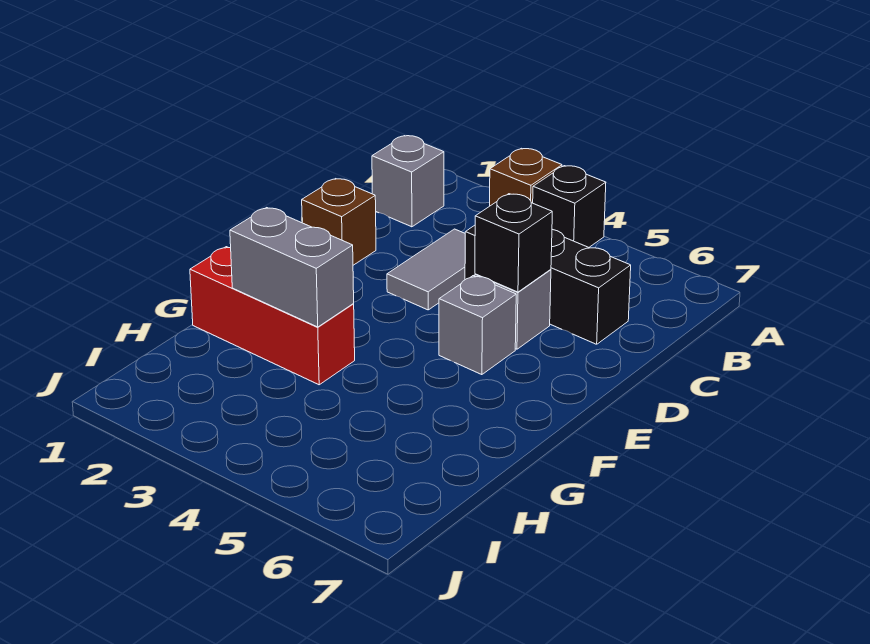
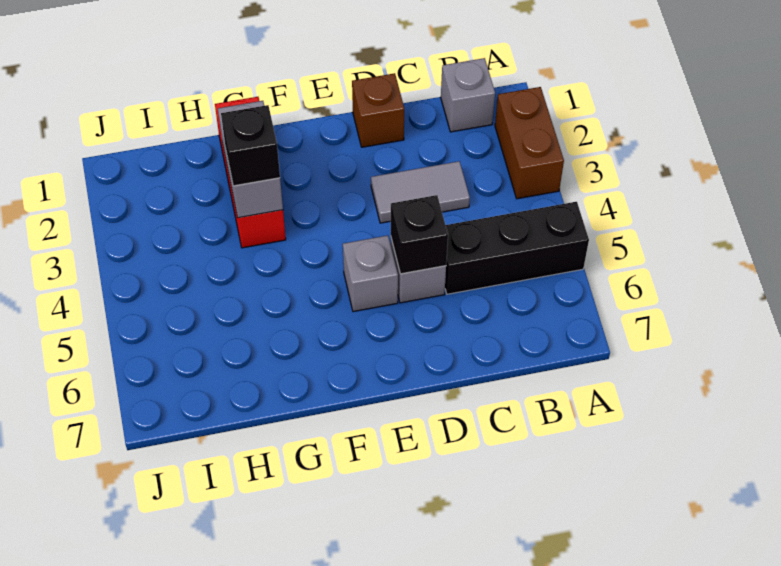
brown brick A3 level 1 -> brown brick A2:A3 level 1
black brick A4 level 1 -> black brick G3 level 3
black brick C4:C6 level 1 -> black brick A5:C5 level 1

